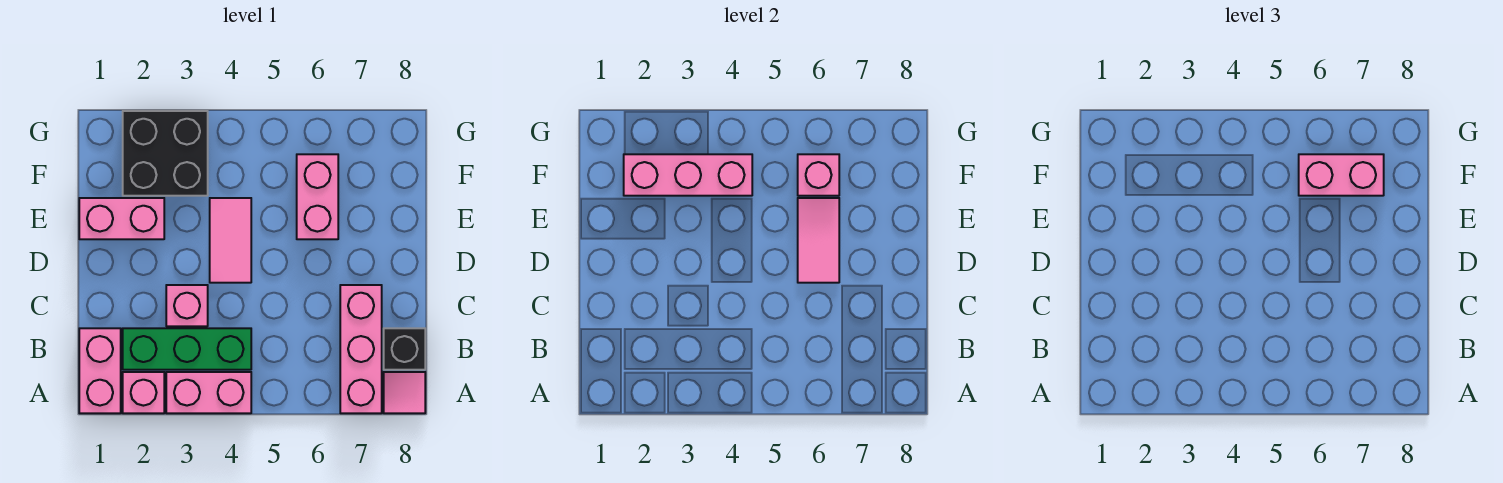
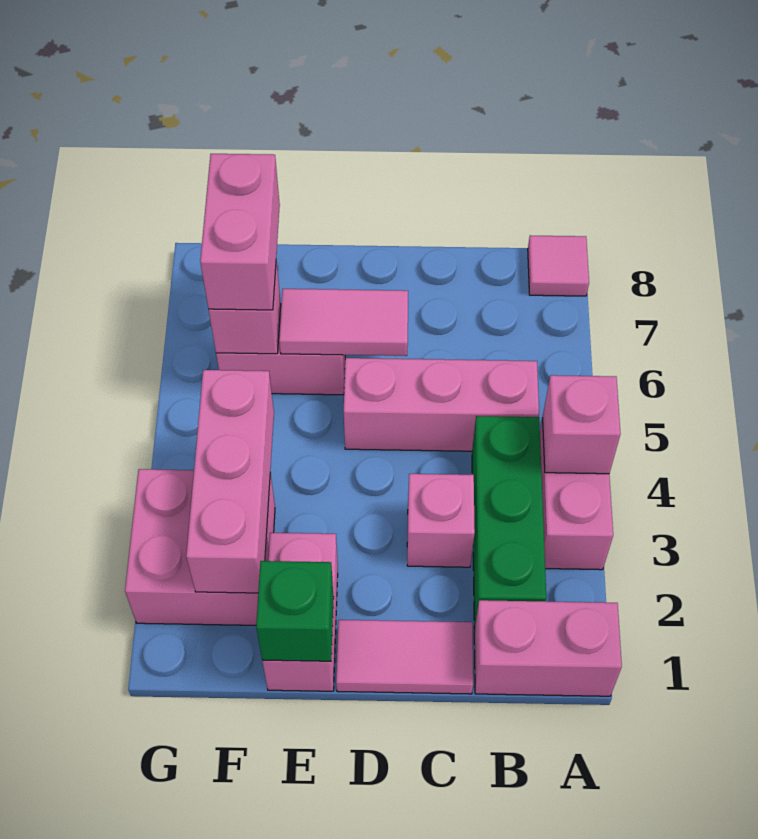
pink brick A2 level 1 -> pink brick A4 level 2
pink brick A7:C7 level 1 -> pink brick B5:D5 level 1
black brick B8 level 1 -> none
pink tile D4:E4 level 1 -> pink tile C1:D1 level 1
none -> green brick E1 level 2
black brick F2:G3 level 1 -> pink brick F2:G3 level 1

